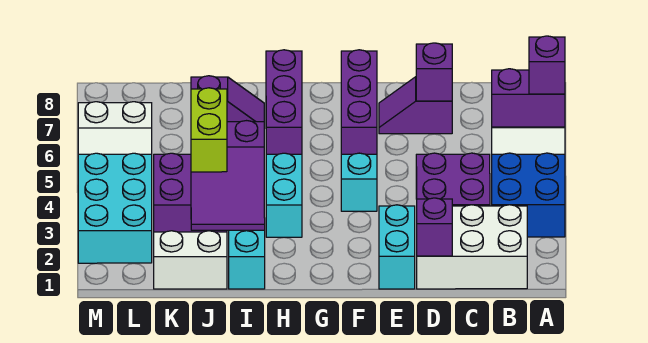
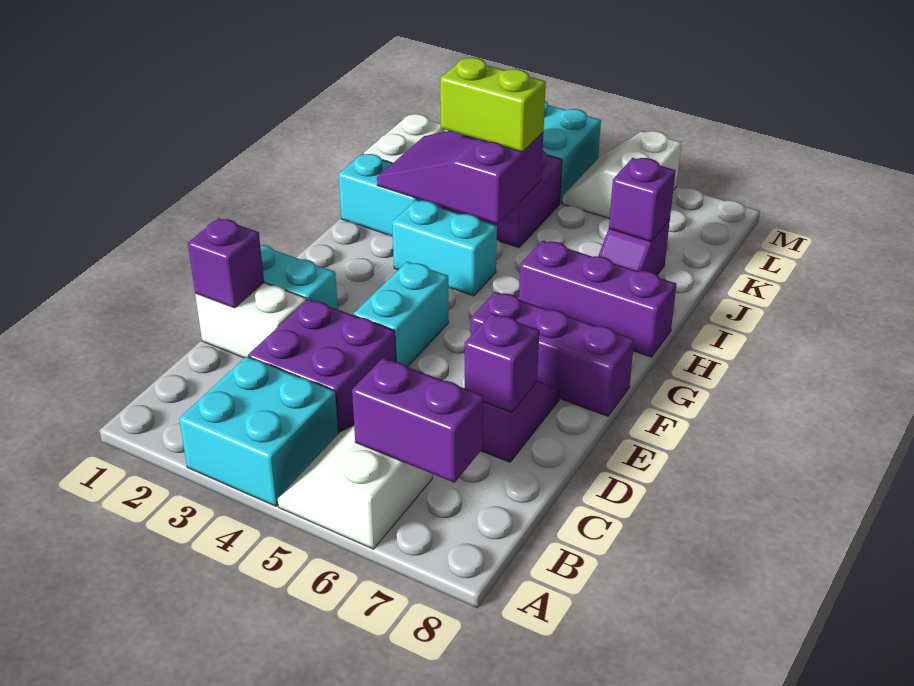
blue brick A3:B4 level 1 -> cyan brick A3:B4 level 1
purple brick A6:B6 level 2 -> purple brick B6:B7 level 2
purple brick A6 level 3 -> purple brick J7 level 2
white brick B1:D2 level 1 -> white brick D1:D2 level 1
cyan brick F4 level 1 -> cyan brick E4:F4 level 1

